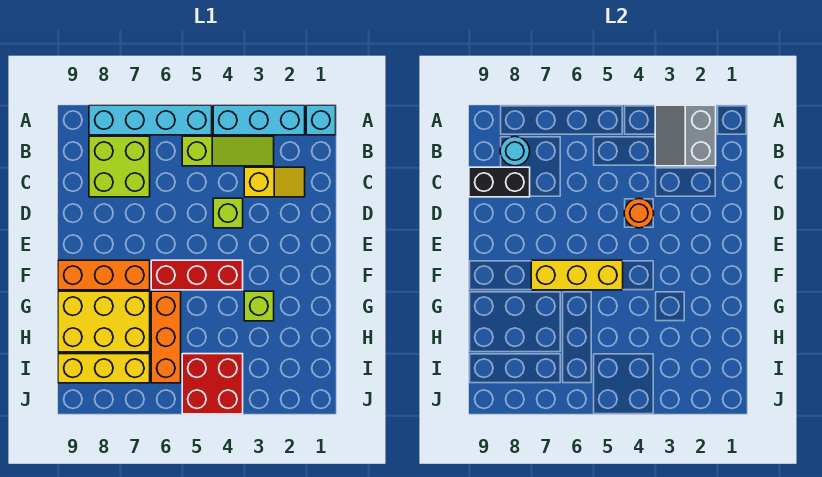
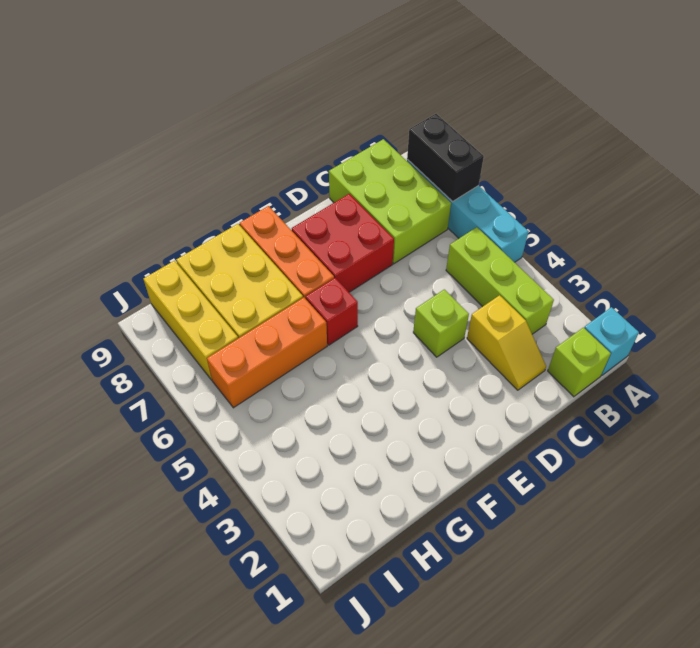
cyan brick A2:A4 level 1 -> none
grey slope A2:B3 level 2 top 2 -> none
lime slope B3:B5 level 1 top 5 -> lime brick B3:B5 level 1
lime brick B7:C8 level 1 -> lime brick B7:C9 level 1
cyan round brick B8 level 2 -> none
black brick C8:C9 level 2 -> black brick A7:A8 level 2
orange round brick D4 level 2 -> none
red brick F4:F6 level 1 -> red brick F6 level 1
yellow brick F5:F7 level 2 -> none
lime brick G3 level 1 -> lime brick B1 level 1
red brick I4:J5 level 1 -> red brick D7:E8 level 1

